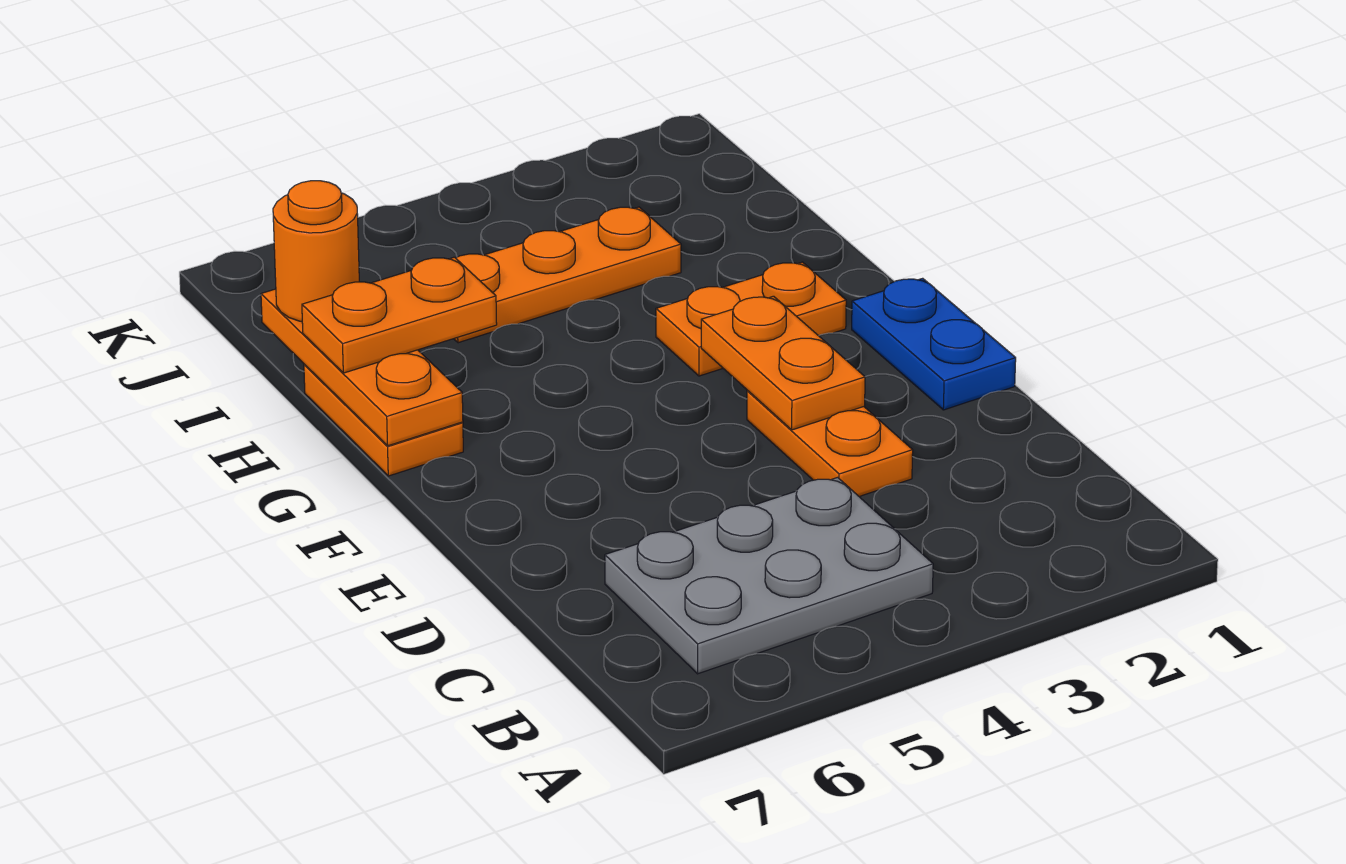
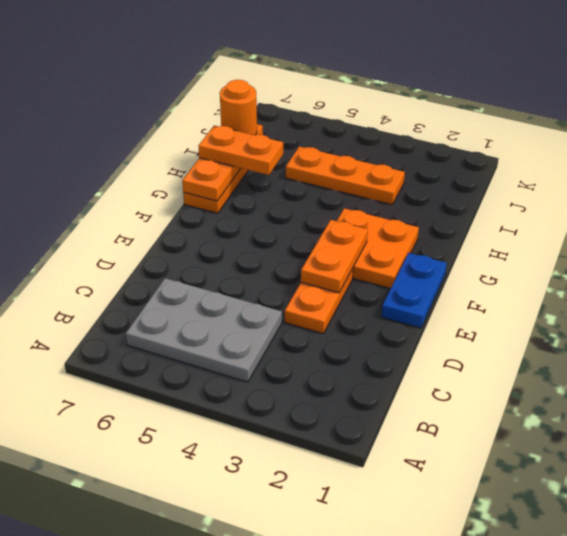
orange plate G2:G3 level 1 -> orange plate F2:G3 level 1

